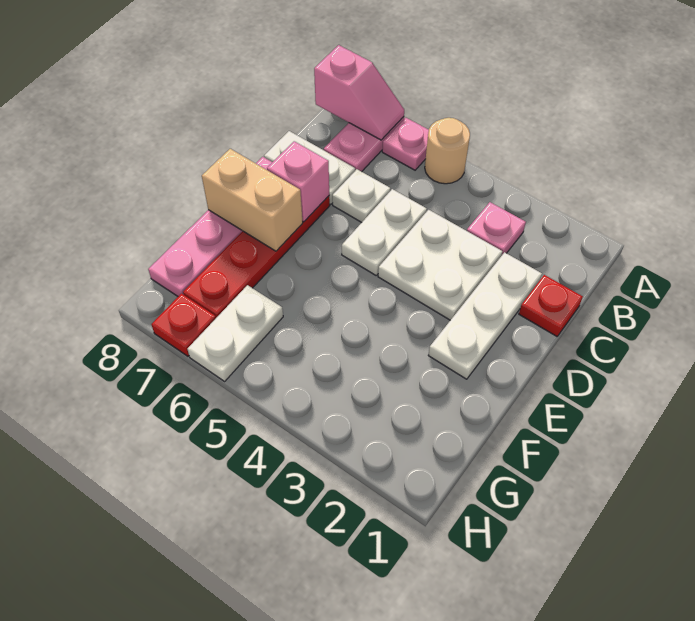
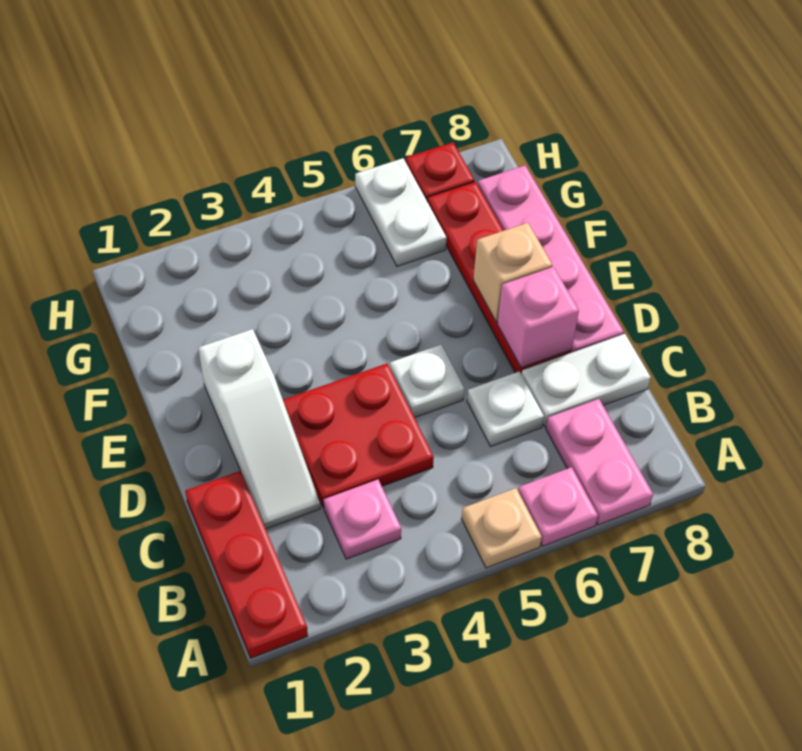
tan round brick A5 level 1 -> tan plate A5 level 1
pink slope A7:A8 level 2 top 8 -> none
red plate C1 level 1 -> red plate A1:C1 level 1
white plate C2:E2 level 1 -> white slope C2:E2 level 1 top E
white plate C3:D4 level 1 -> red plate C3:D4 level 1
white plate C5:D5 level 1 -> white plate D5 level 1
tan brick E7:E8 level 2 -> tan brick E7 level 2

